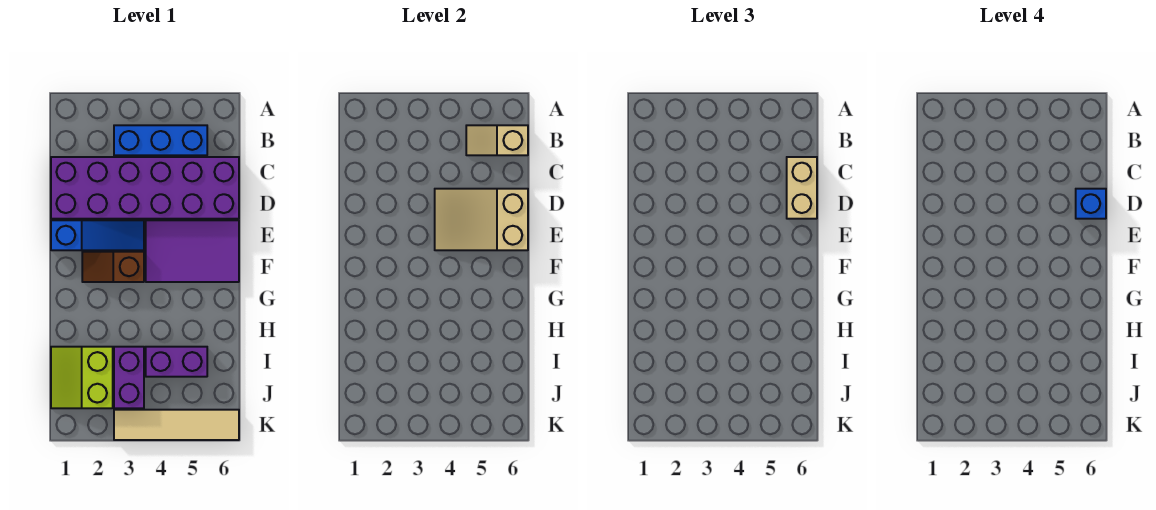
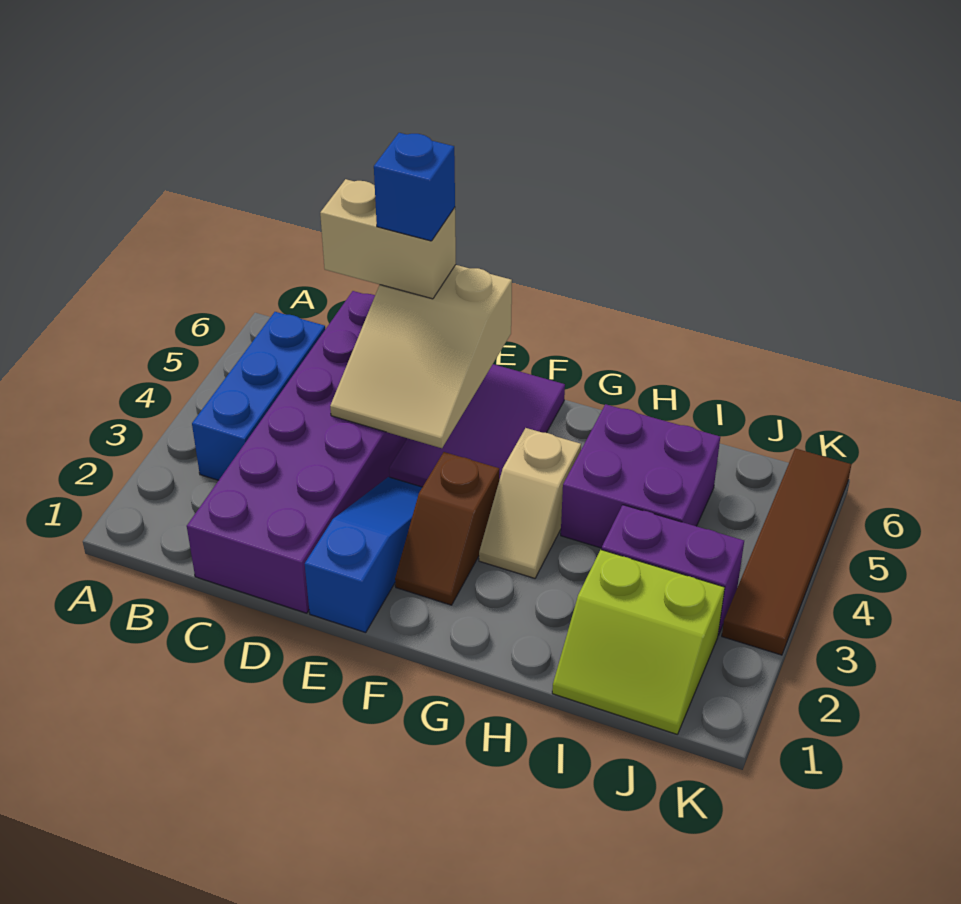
tan slope B5:B6 level 2 top 6 -> tan slope G3:G4 level 1 top 4
purple brick I4:I5 level 1 -> purple brick H4:I5 level 1
tan tile K3:K6 level 1 -> brown tile K3:K6 level 1

